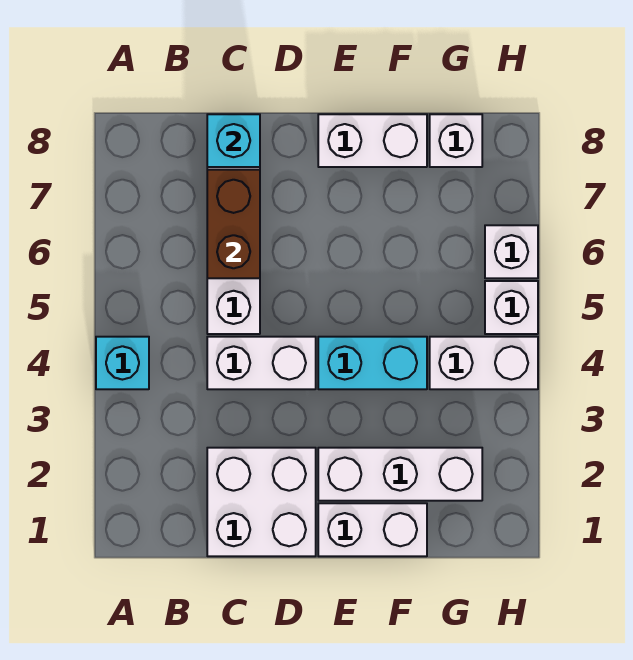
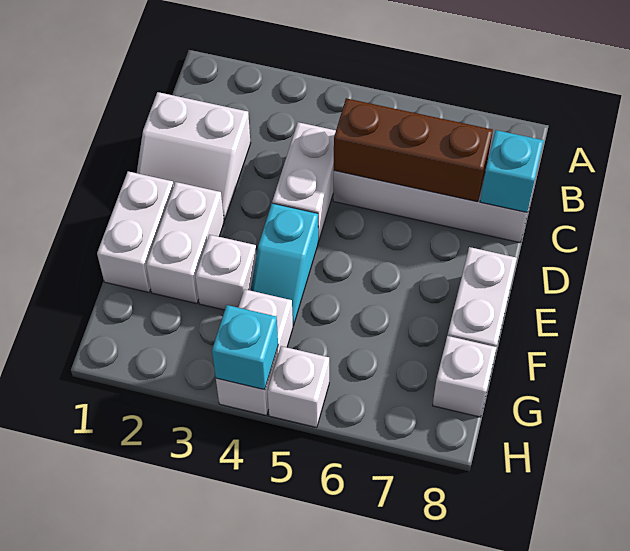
cyan brick A4 level 1 -> cyan brick H4 level 2
white brick C1:D2 level 1 -> white slope C1:D2 level 1 top C
brown brick C6:C7 level 2 -> brown brick C5:C7 level 2
white brick E2:G2 level 1 -> white brick E2:F2 level 1
cyan brick E4:F4 level 1 -> cyan slope E4:F4 level 1 top E
white brick H6 level 1 -> white brick F3 level 1

